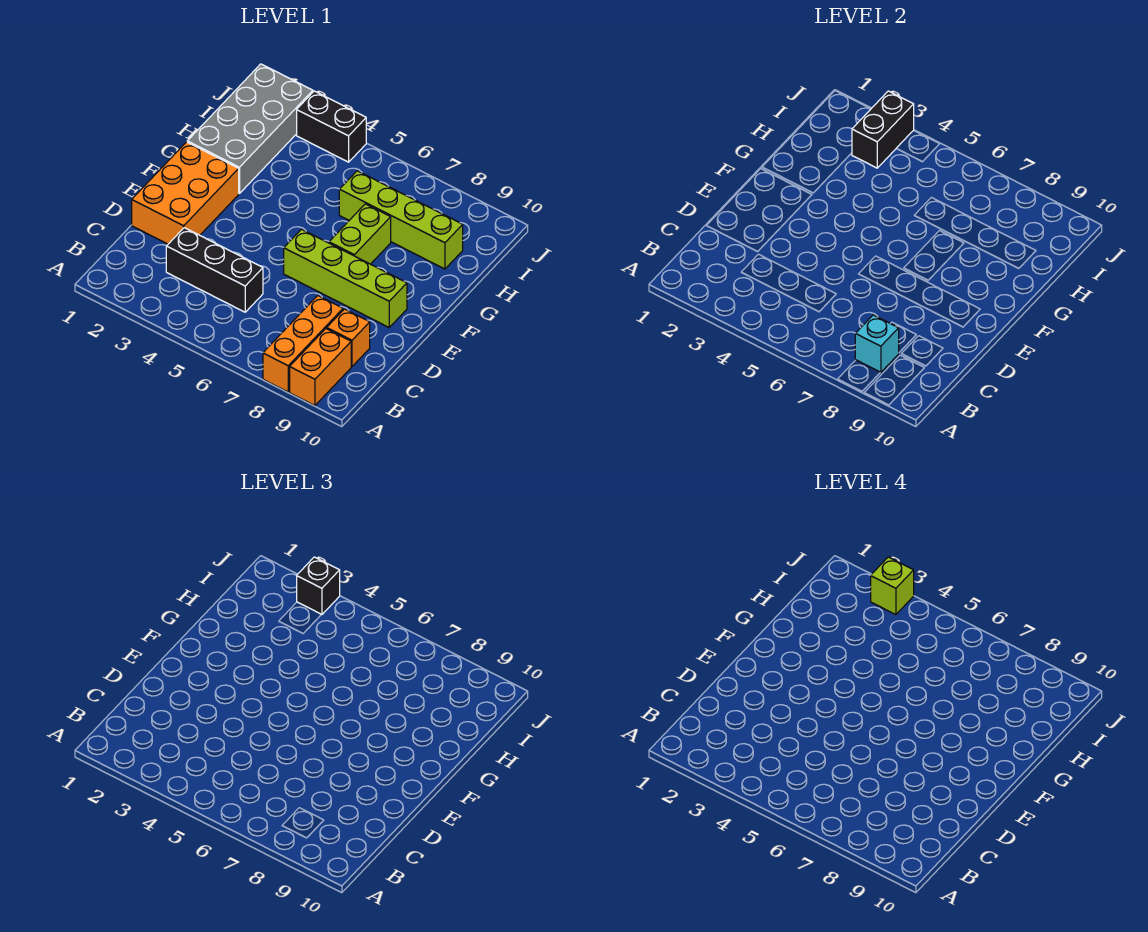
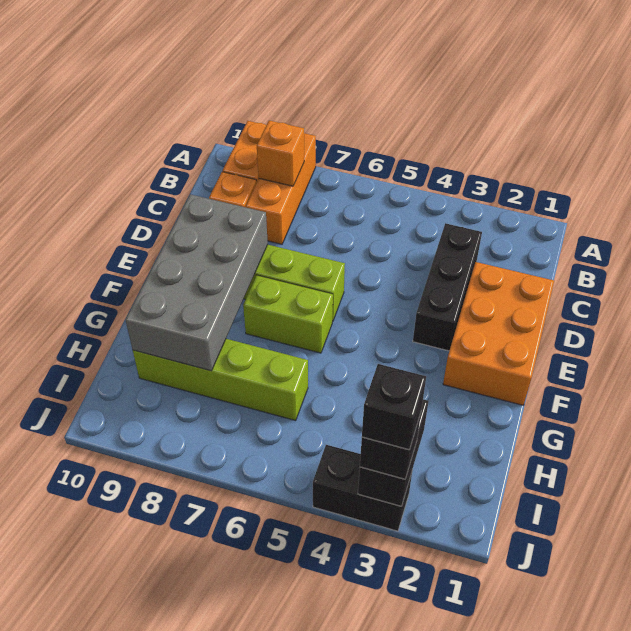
cyan brick B8 level 2 -> orange brick B8 level 2
black brick C3:C5 level 1 -> black brick C3:E3 level 1
lime brick F7:G7 level 1 -> lime brick F6:F7 level 1
grey brick G1:J2 level 1 -> grey brick E8:H9 level 2
lime brick J3 level 4 -> black brick J3 level 4

